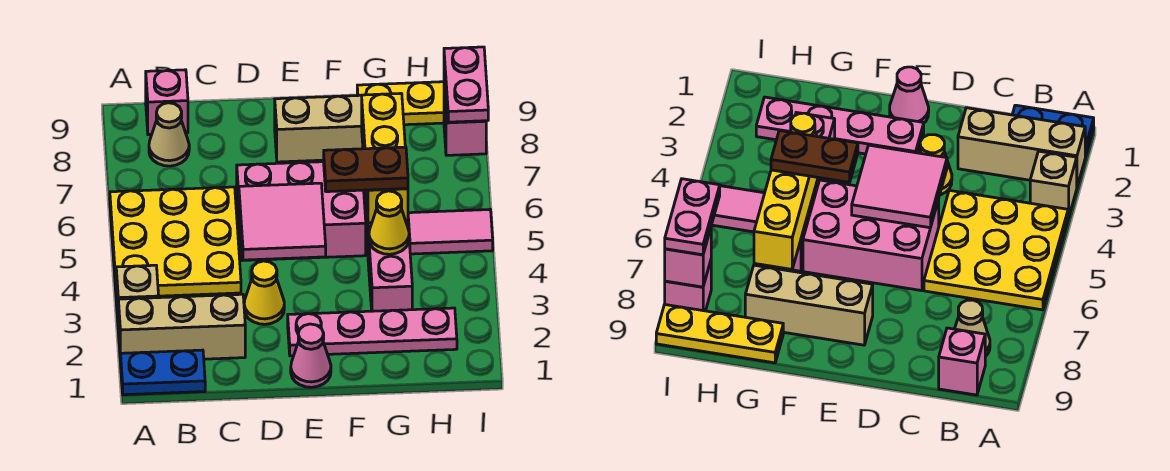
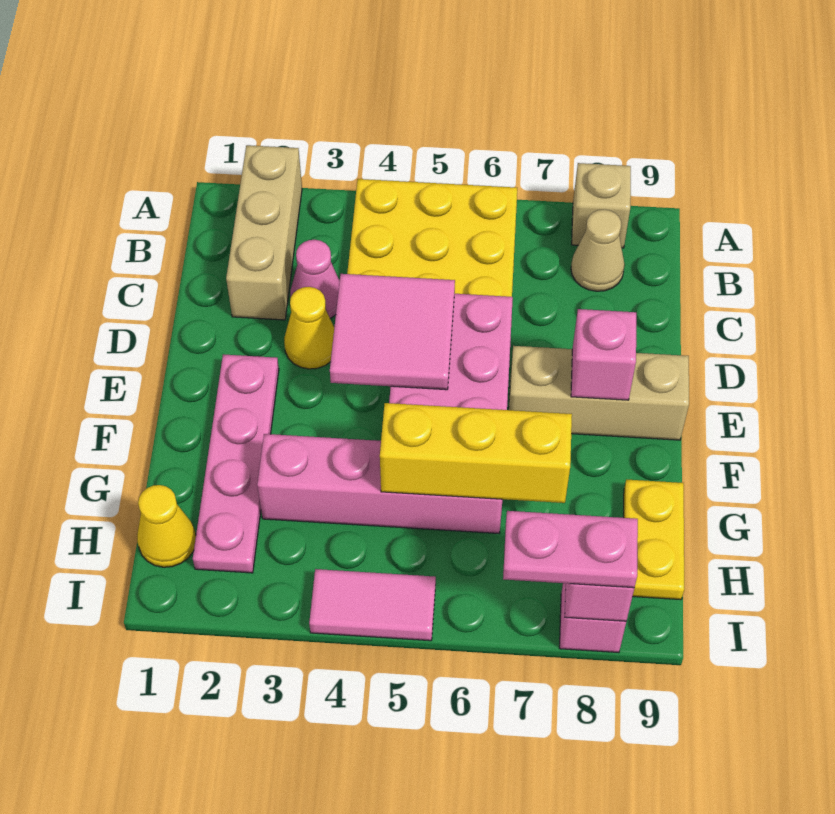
blue plate A1:B1 level 1 -> none
tan brick A3 level 1 -> tan brick A8 level 1
pink brick B9 level 1 -> pink brick E8 level 2
pink cone E1 level 1 -> pink cone C3 level 1
tan brick E8:G8 level 1 -> tan brick E7:E9 level 1
brown plate F5:G5 level 3 -> none
yellow cone G4 level 2 -> yellow cone H1 level 1
yellow plate G9:I9 level 1 -> yellow plate G9:H9 level 1
pink tile H5:I5 level 1 -> pink tile I4:I5 level 1

